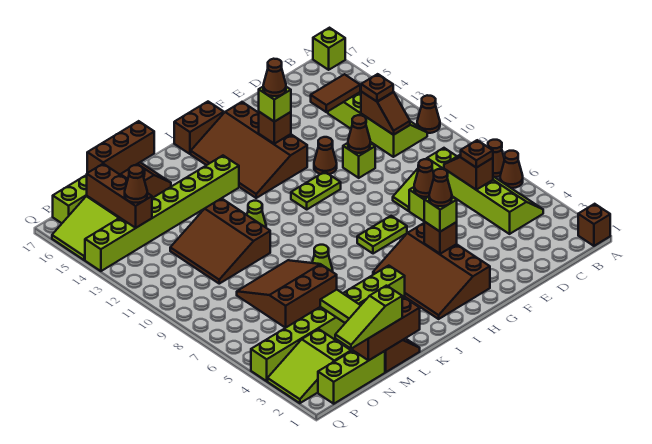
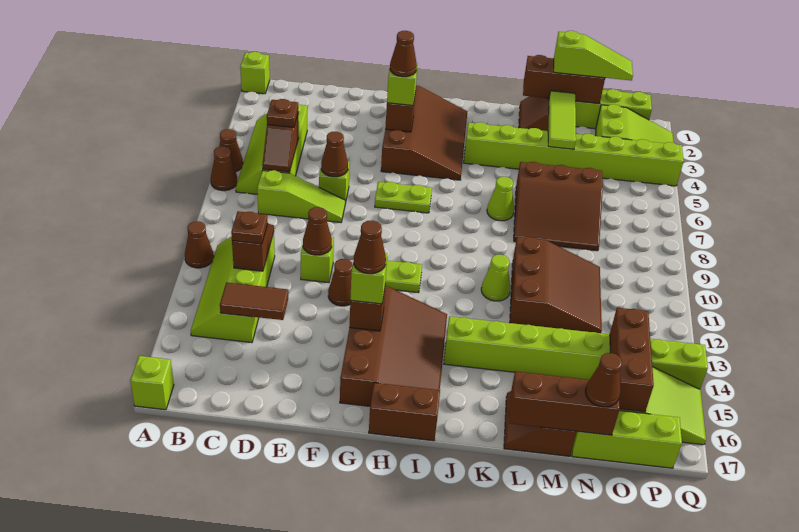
brown brick A1 level 1 -> lime brick A1 level 1
brown cone O14 level 3 -> brown cone N17 level 3

